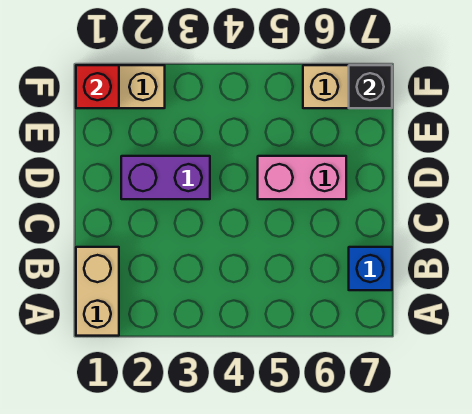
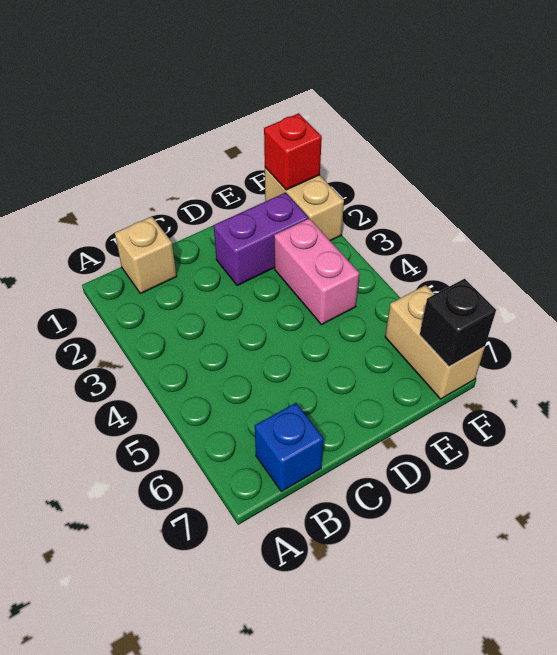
tan brick A1:B1 level 1 -> tan brick B1 level 1
purple brick D2:D3 level 1 -> purple brick D2:E2 level 1
pink brick D5:D6 level 1 -> pink brick E3:E4 level 1

